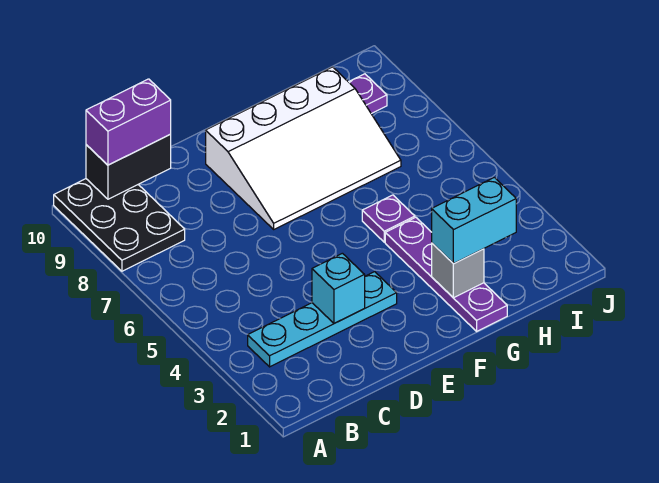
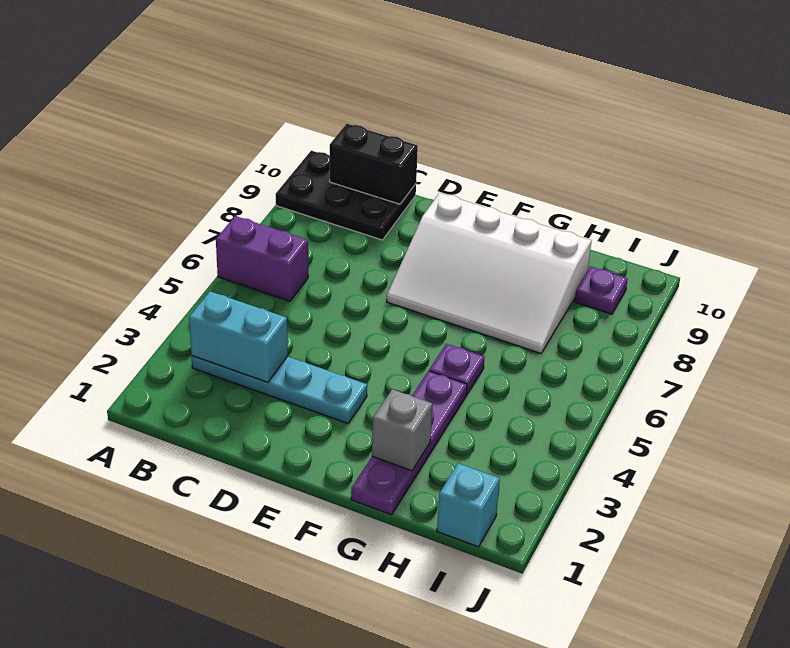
black plate A8:B10 level 1 -> black plate A9:C10 level 1
purple brick B10:C10 level 3 -> purple brick A6:B6 level 1
cyan brick D3 level 2 -> cyan brick I1 level 1
cyan brick G2:H2 level 3 -> cyan brick B3:C3 level 2

